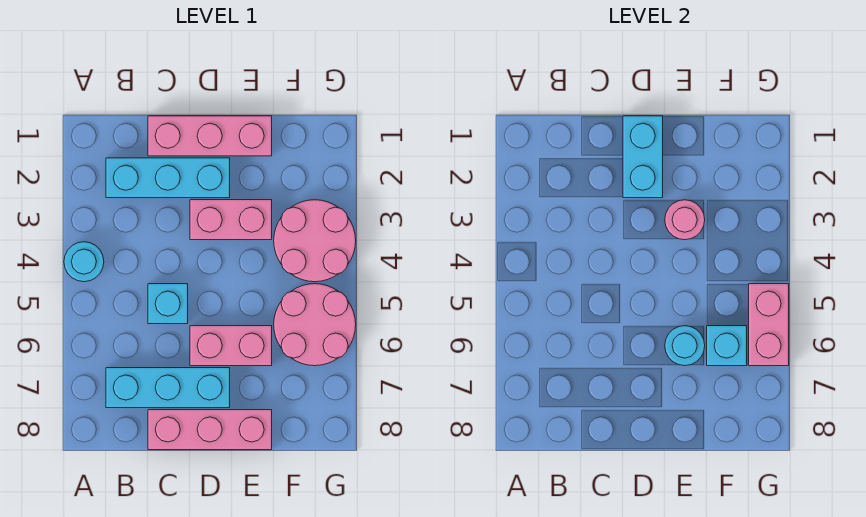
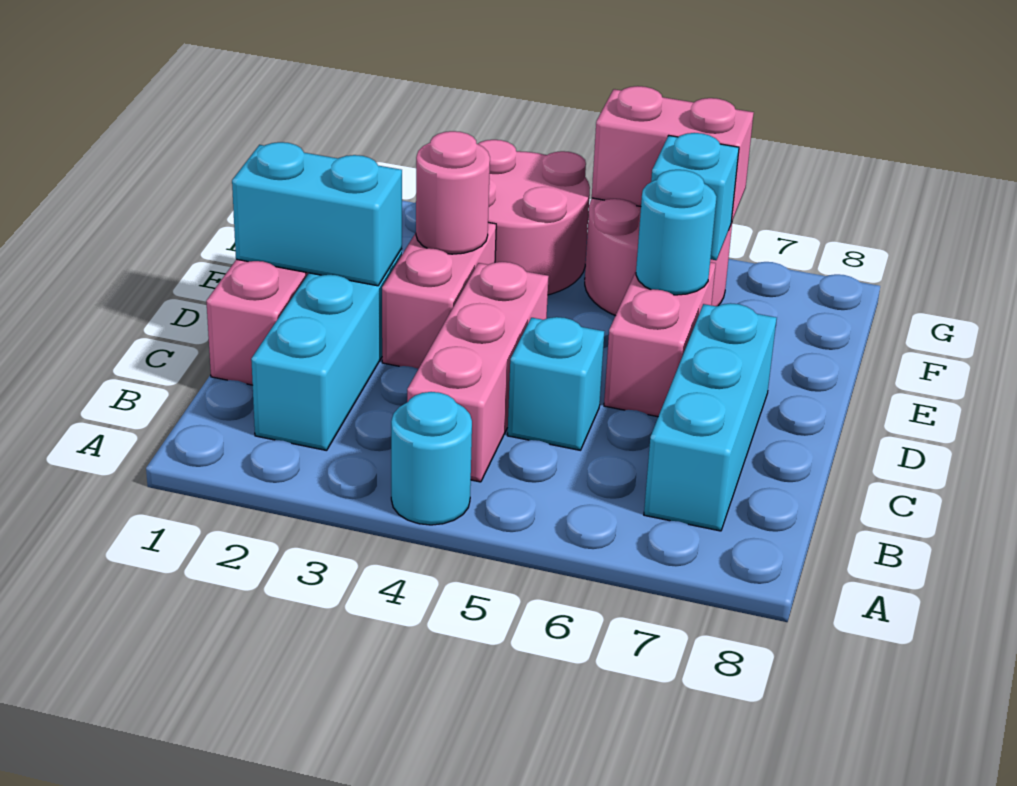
pink brick C8:E8 level 1 -> pink brick B4:D4 level 1

